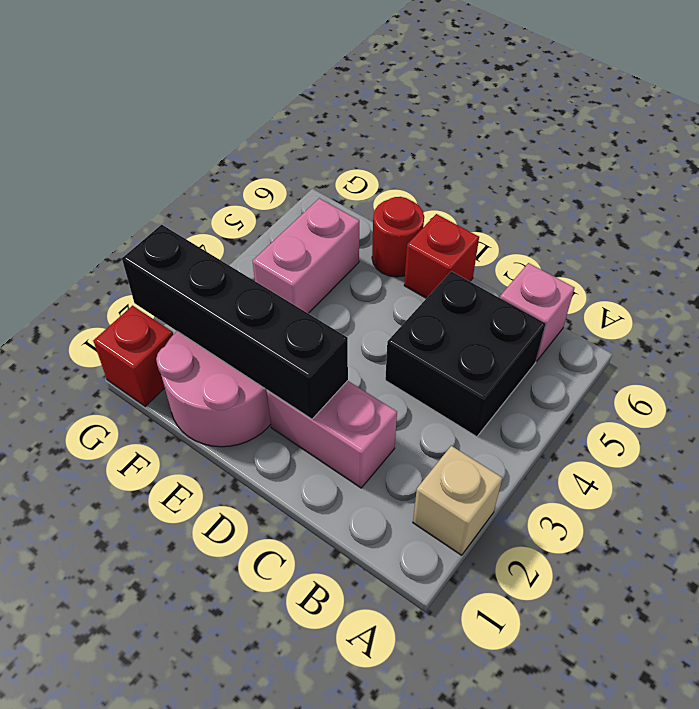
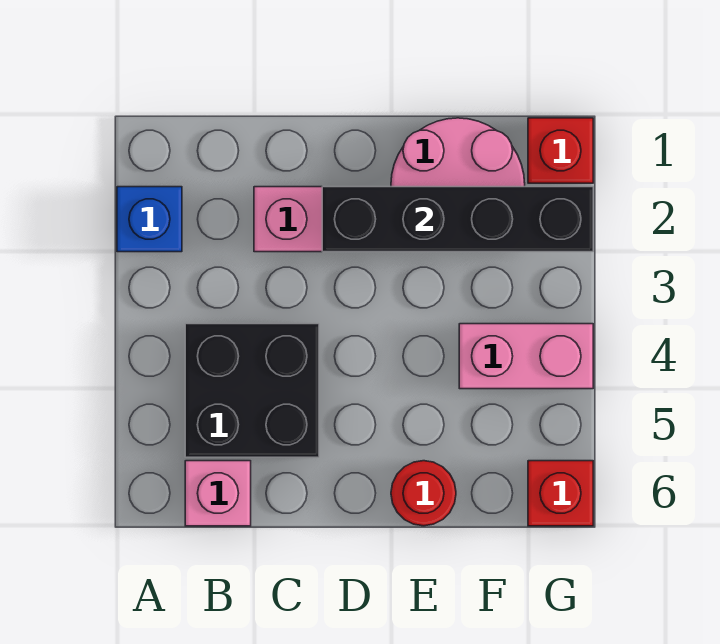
tan brick A2 level 1 -> blue brick A2 level 1
red brick D6 level 1 -> red brick G6 level 1
pink brick F4:F5 level 1 -> pink brick F4:G4 level 1

